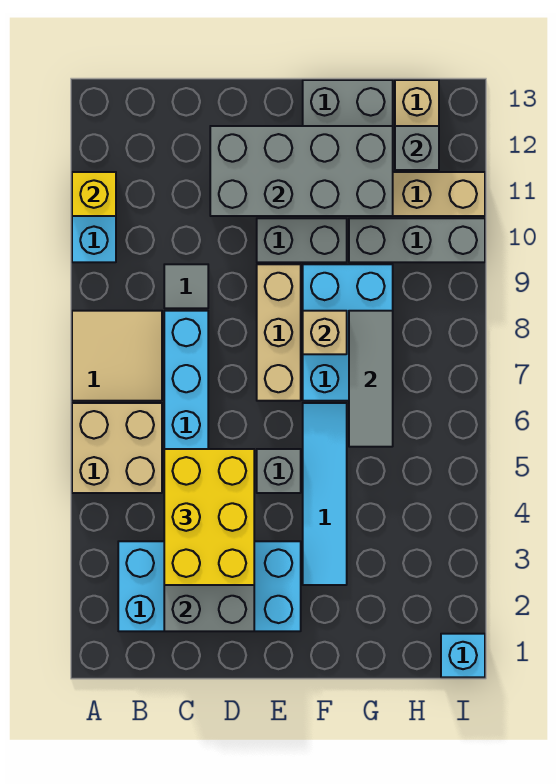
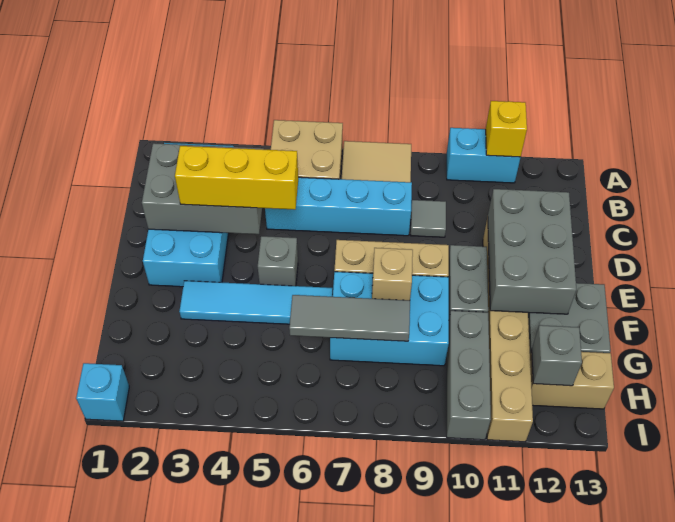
yellow brick C3:D5 level 3 -> yellow brick D3:D5 level 3
grey brick D11:G12 level 2 -> grey brick D11:F12 level 2

